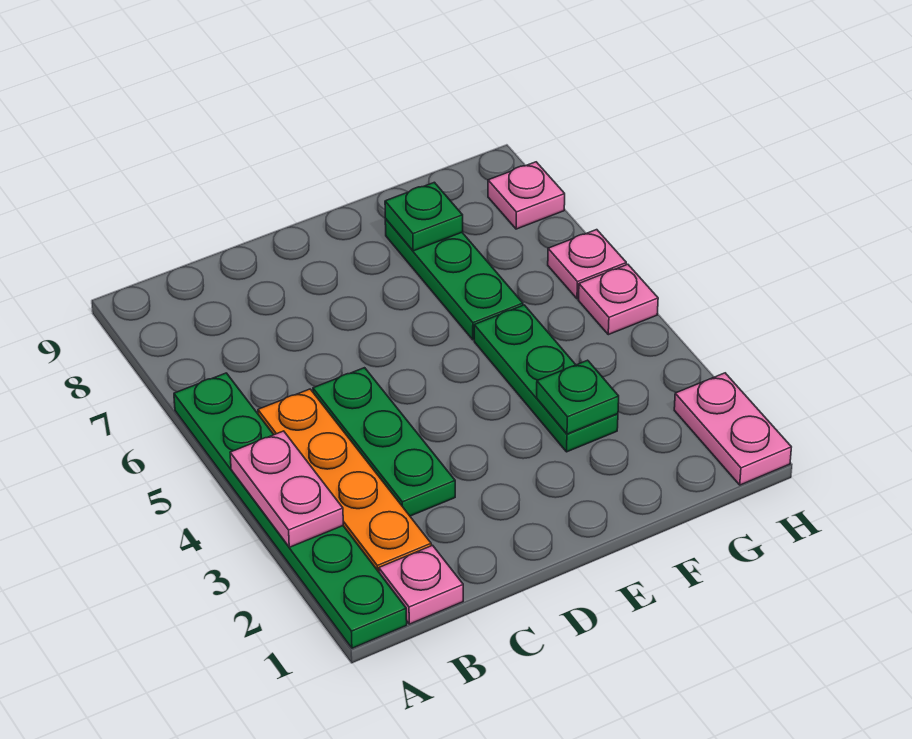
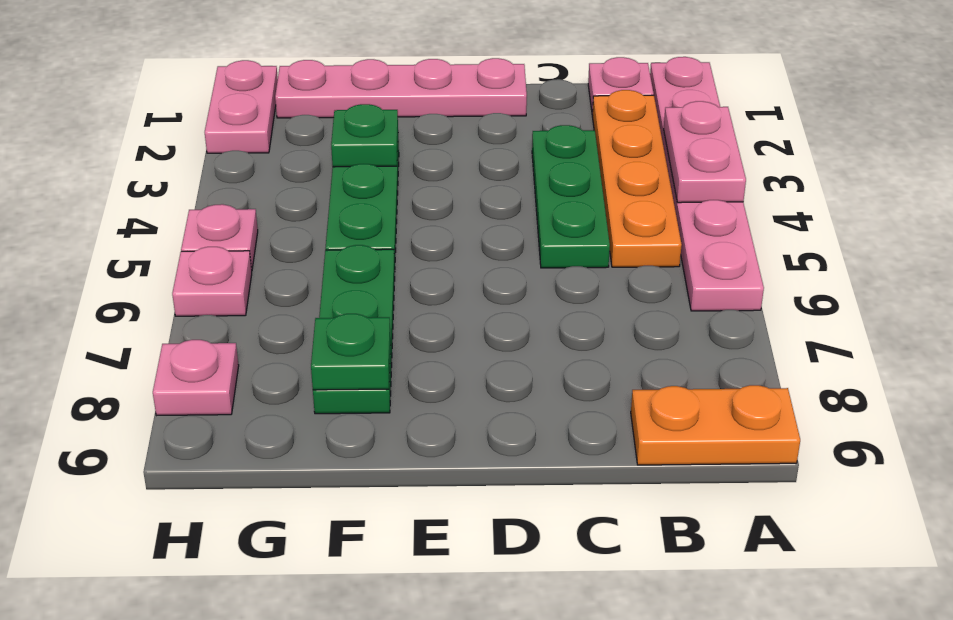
green plate A1:A6 level 1 -> pink plate A1:A6 level 1
none -> orange plate A9:B9 level 1
none -> pink plate D1:G1 level 1

